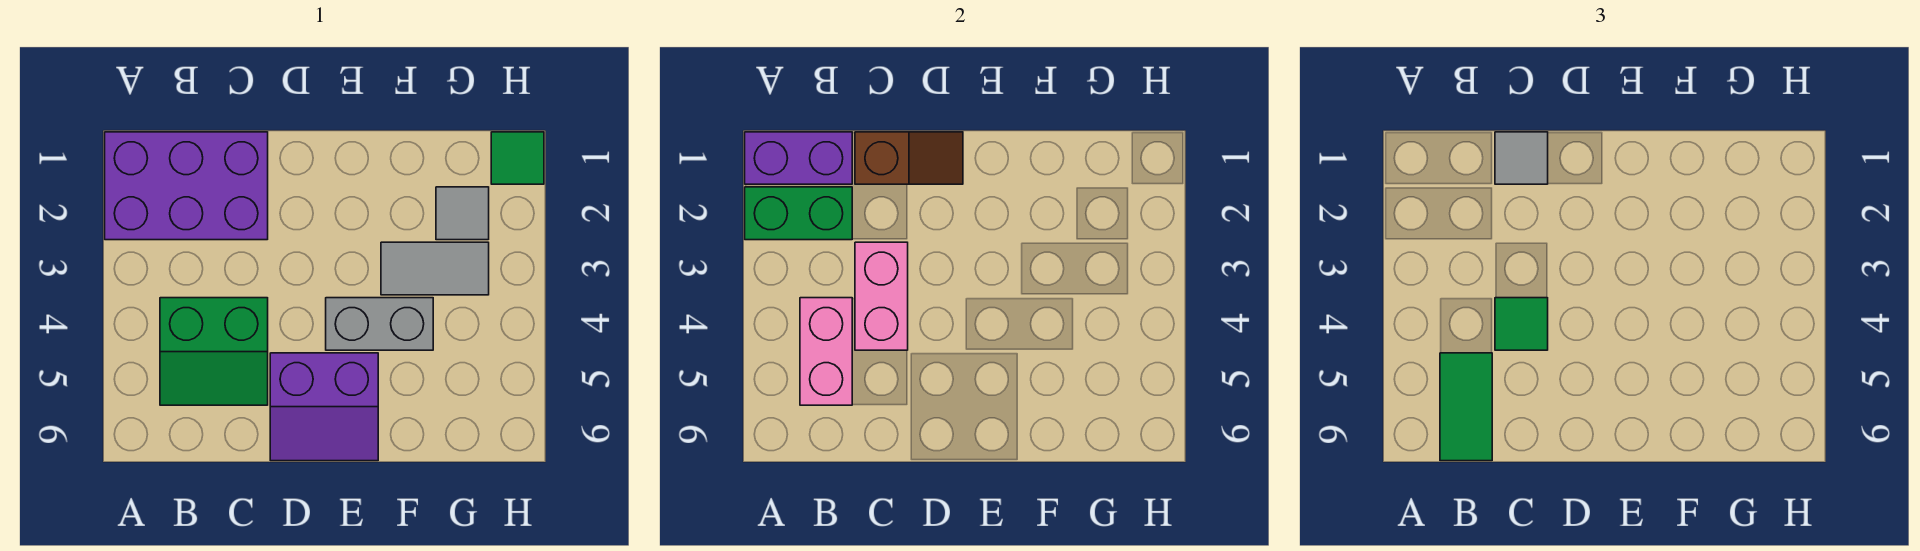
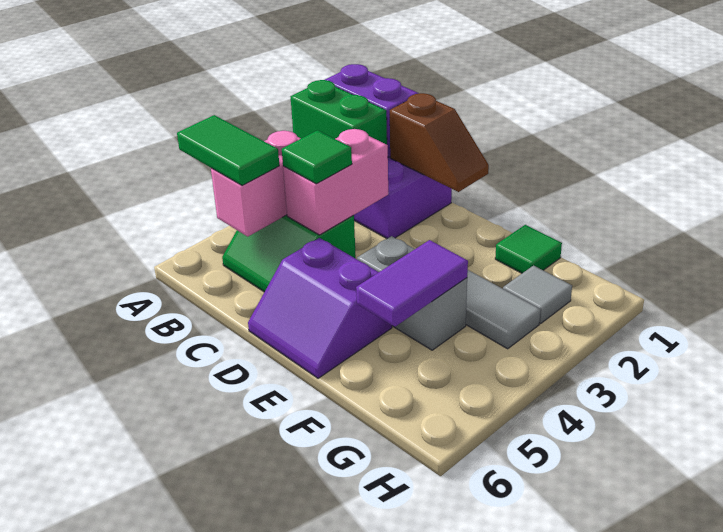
green tile B5:B6 level 3 -> green tile A5:B5 level 3
grey tile C1 level 3 -> none
none -> purple tile F4:F5 level 2
green tile H1 level 1 -> green tile F1 level 1

